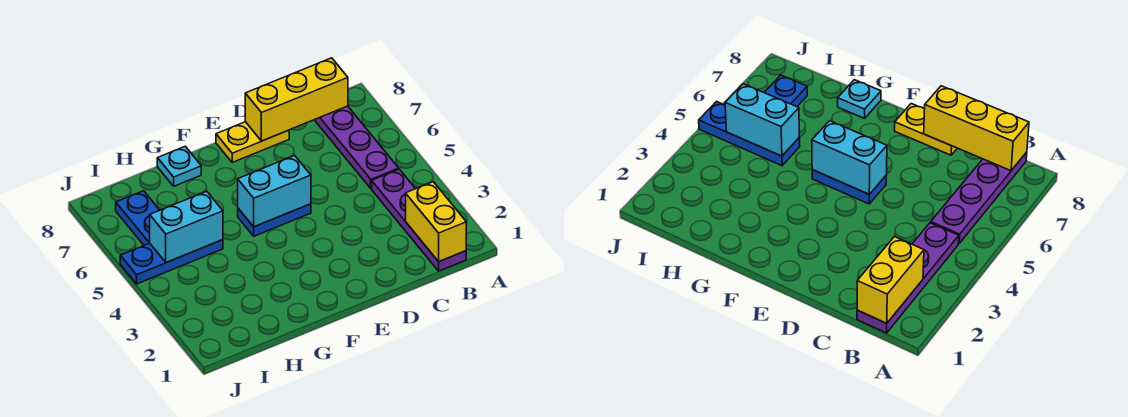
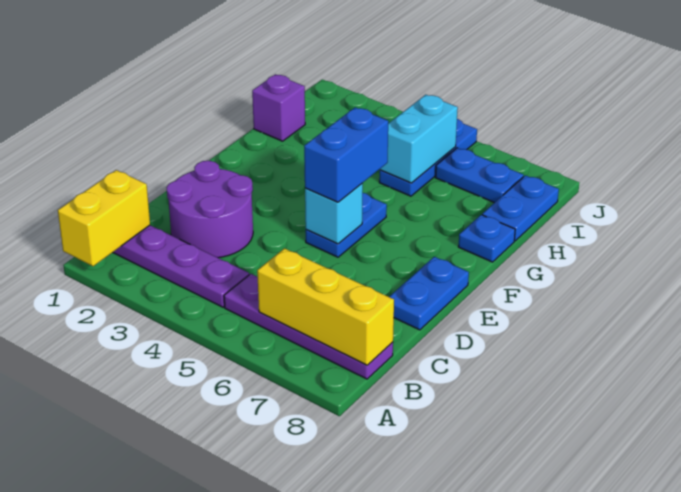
yellow brick B1:B2 level 2 -> yellow brick A1:B1 level 2
yellow brick B8:D8 level 2 -> yellow brick B6:B8 level 2
none -> purple round brick C2:D3 level 1
yellow plate D8:E8 level 1 -> blue plate D8:E8 level 1
cyan brick E5:F5 level 2 -> cyan brick E5 level 2
none -> blue brick E5:F5 level 3
cyan plate G8 level 1 -> blue plate G8 level 1
none -> purple brick H1 level 1
none -> blue plate H8:I8 level 1

